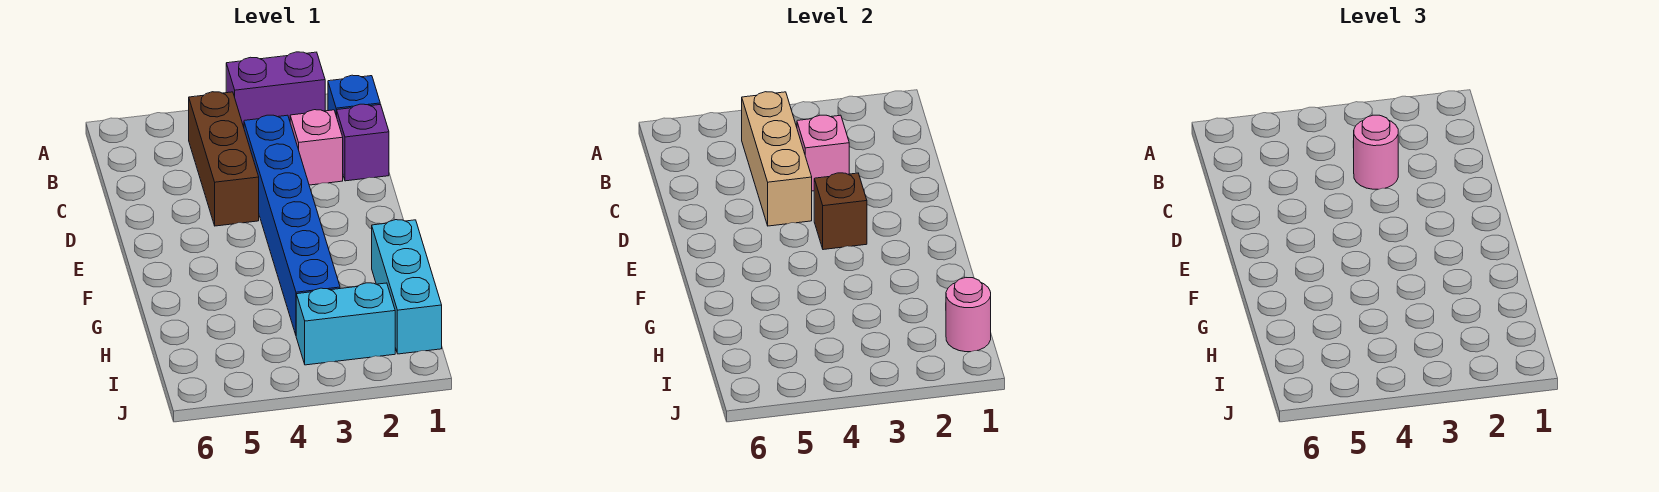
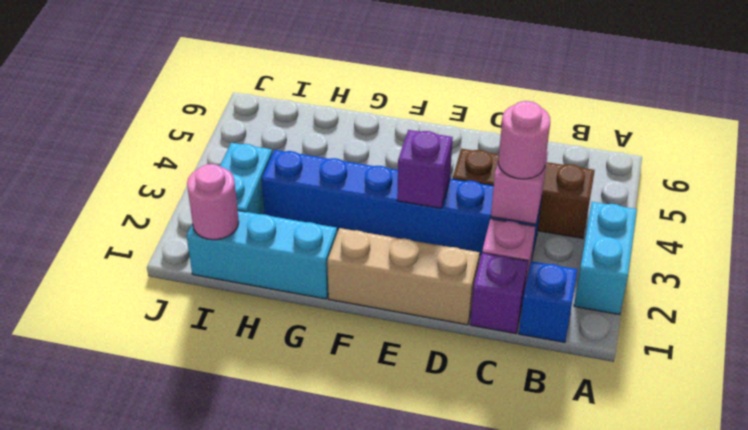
purple brick A2:A3 level 1 -> cyan brick A2:A3 level 1
tan brick B4:D4 level 2 -> tan brick D1:F1 level 1
brown brick E3 level 2 -> purple brick E3 level 2

